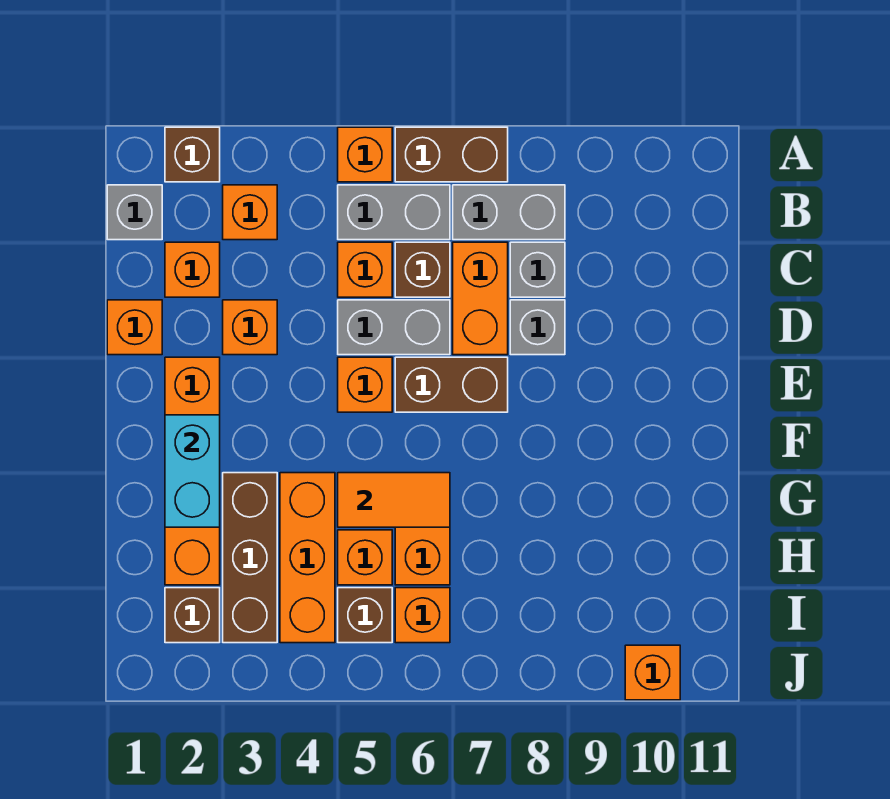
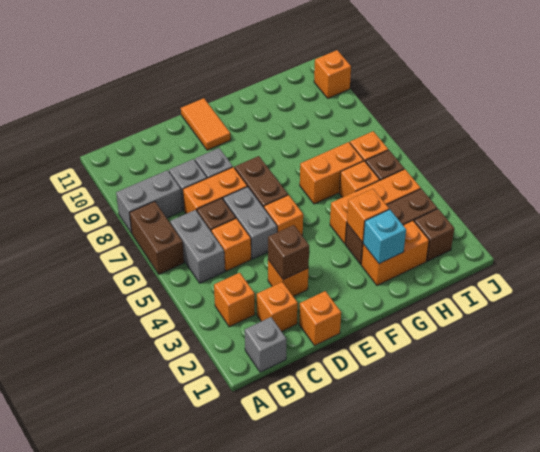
brown brick A2 level 1 -> brown brick D3 level 2
orange brick A5 level 1 -> orange brick G3 level 2
grey brick B7:B8 level 1 -> grey brick A8:B8 level 1
orange brick E2:H2 level 1 -> orange brick G2:H2 level 1
cyan brick F2:G2 level 2 -> cyan brick G2 level 2
orange tile G5:G6 level 2 -> orange tile E10:E11 level 1

